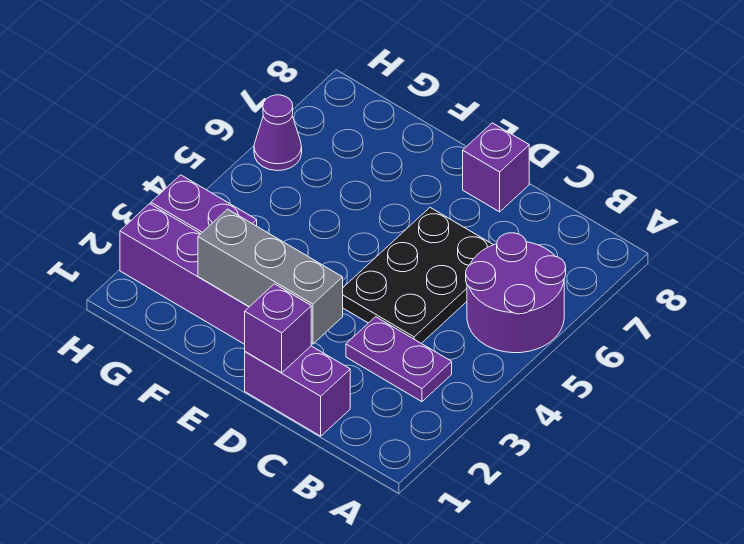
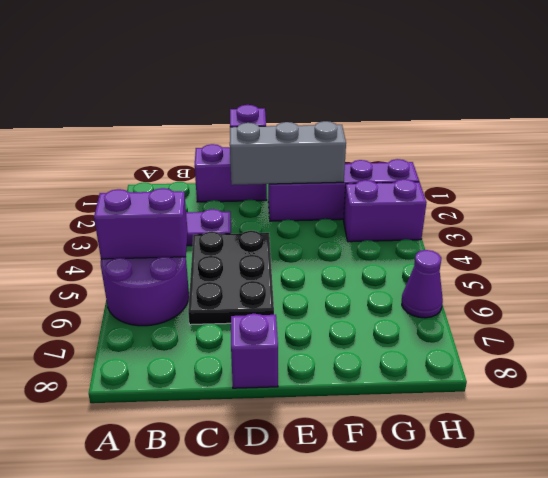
none -> purple brick A5:B5 level 2

